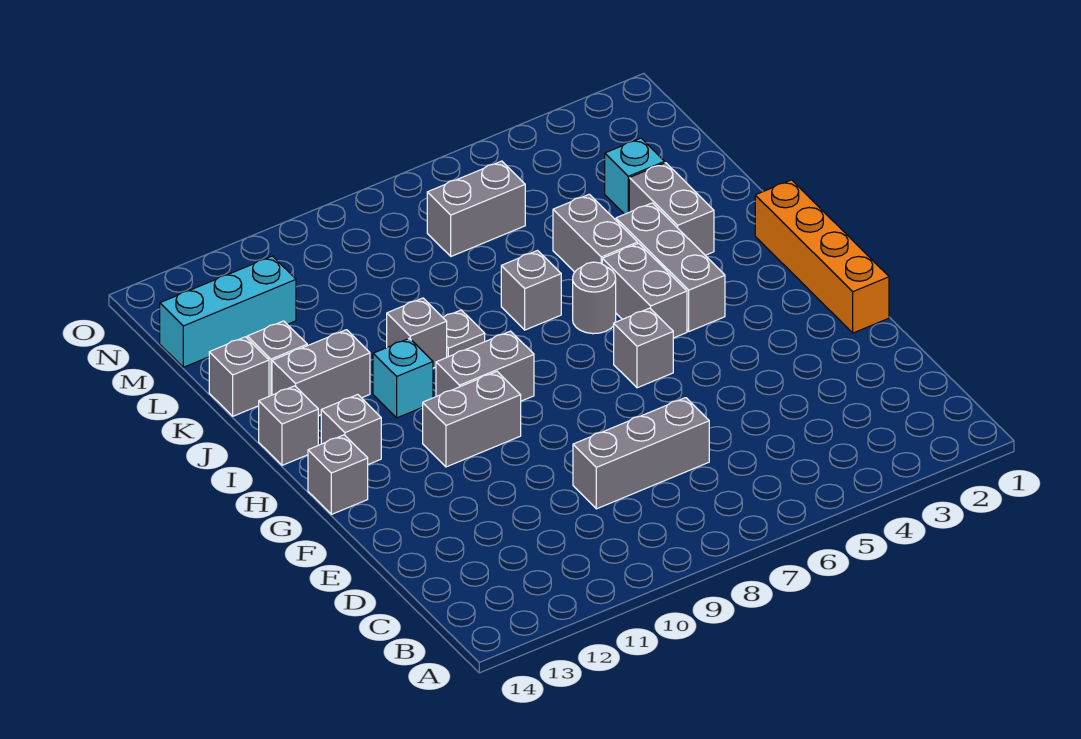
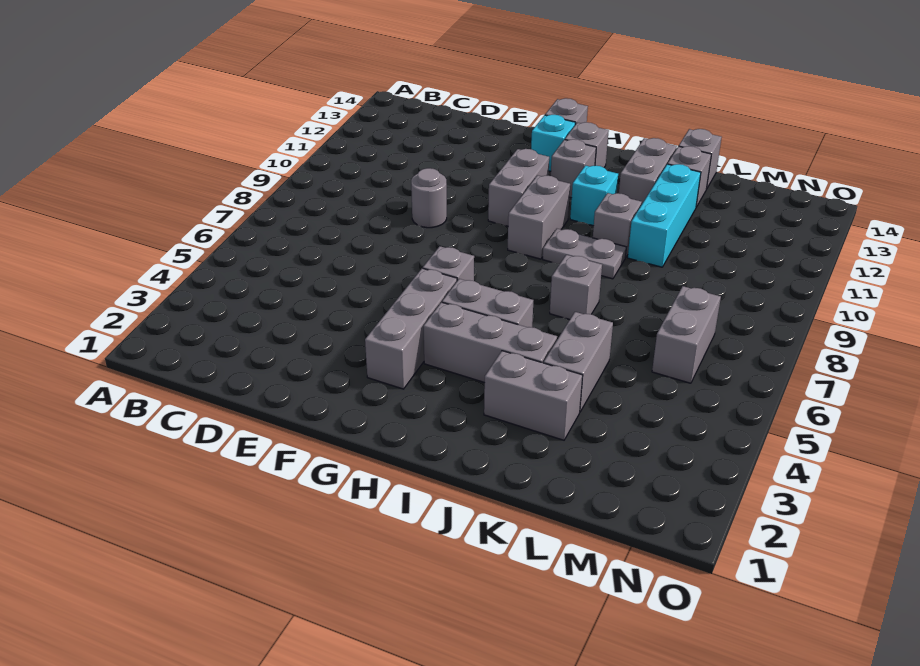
grey brick D7:D9 level 1 -> grey brick G3:G5 level 1
orange brick F1:I1 level 1 -> none
grey round brick I6 level 1 -> grey round brick E9 level 1
grey brick I14 level 1 -> grey brick H12 level 1
grey brick J5:K5 level 1 -> grey brick K4:K5 level 1
grey plate J9 level 1 -> grey plate I9:J9 level 1
cyan brick L3 level 1 -> cyan brick G13 level 1
cyan brick M12:M14 level 1 -> cyan brick K10:K12 level 1

